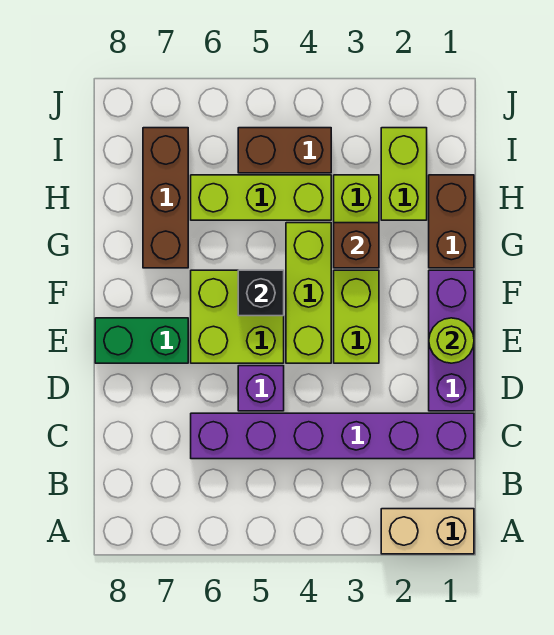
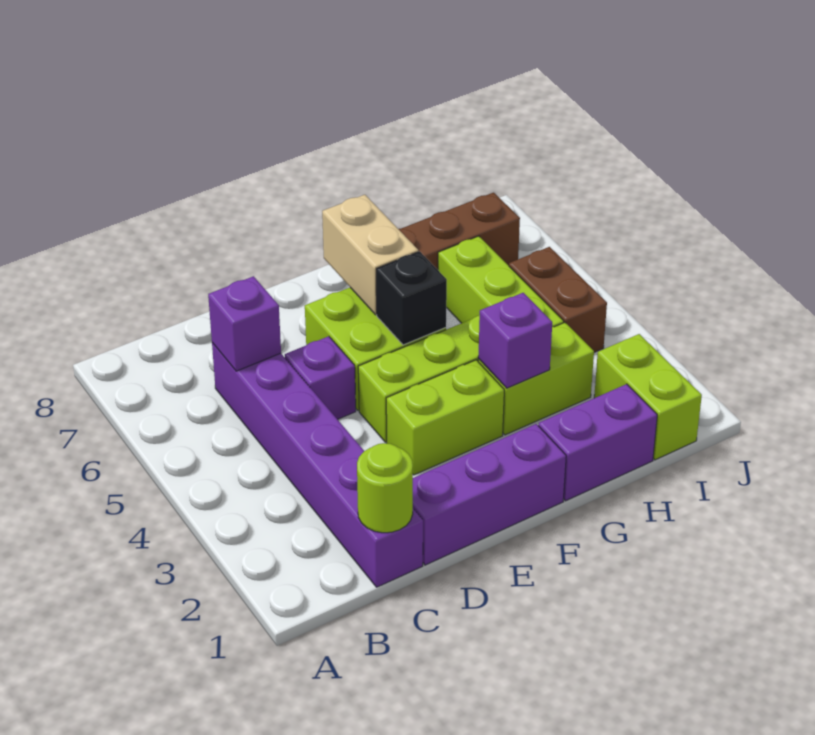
tan brick A1:A2 level 1 -> tan brick F6:F7 level 2
none -> purple brick C6 level 2
lime round brick E1 level 2 -> lime round brick C1 level 2
green brick E7:E8 level 1 -> none
brown brick G1:H1 level 1 -> purple brick G1:H1 level 1
brown brick G3 level 2 -> purple brick G3 level 2
lime brick H2:I2 level 1 -> lime brick I1:I2 level 1

